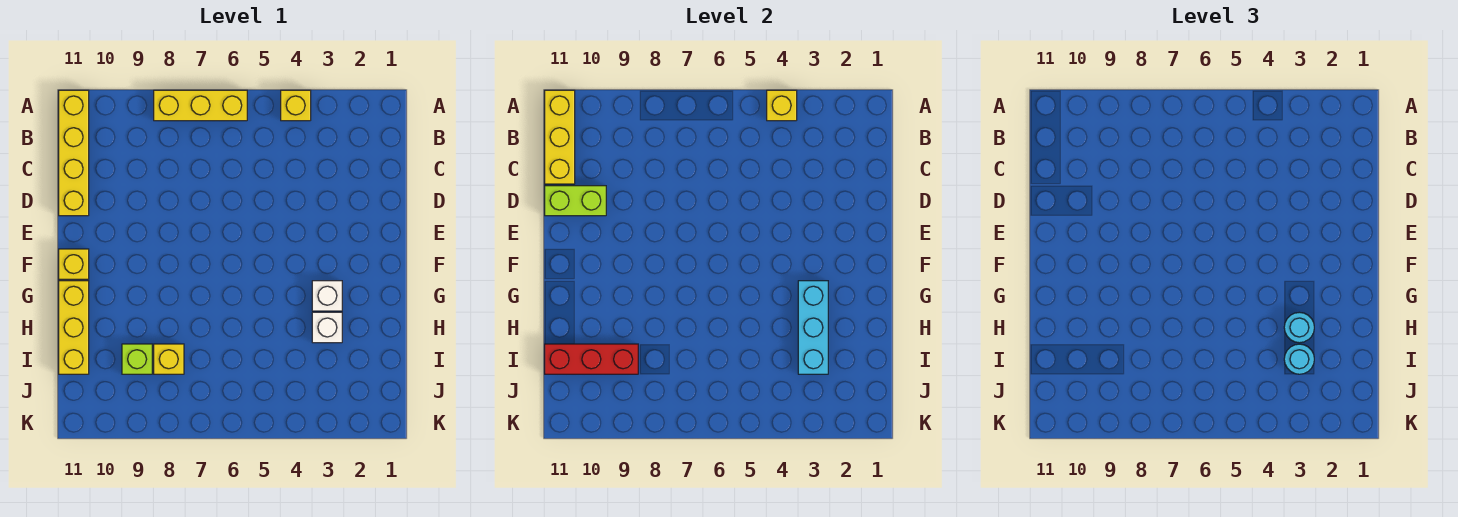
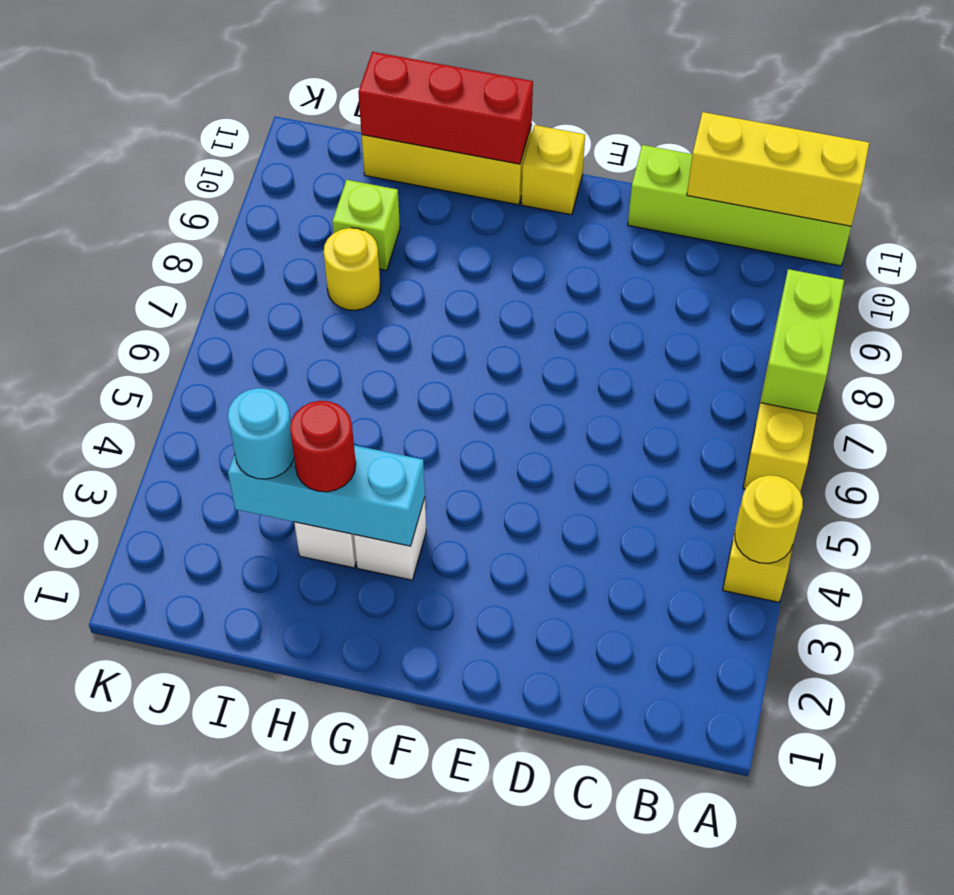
yellow brick A4 level 2 -> yellow round brick A4 level 2
yellow brick A11:D11 level 1 -> lime brick A11:D11 level 1
lime brick D10:D11 level 2 -> lime brick A7:A8 level 2
cyan round brick H3 level 3 -> red round brick H3 level 3
yellow brick I8 level 1 -> yellow round brick I8 level 1
red brick I9:I11 level 2 -> red brick G11:I11 level 2

